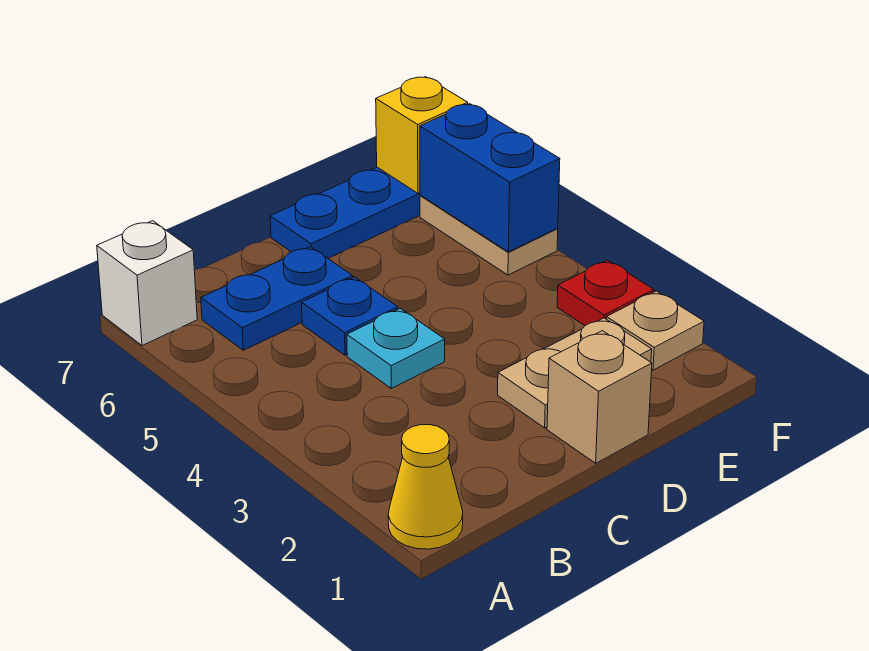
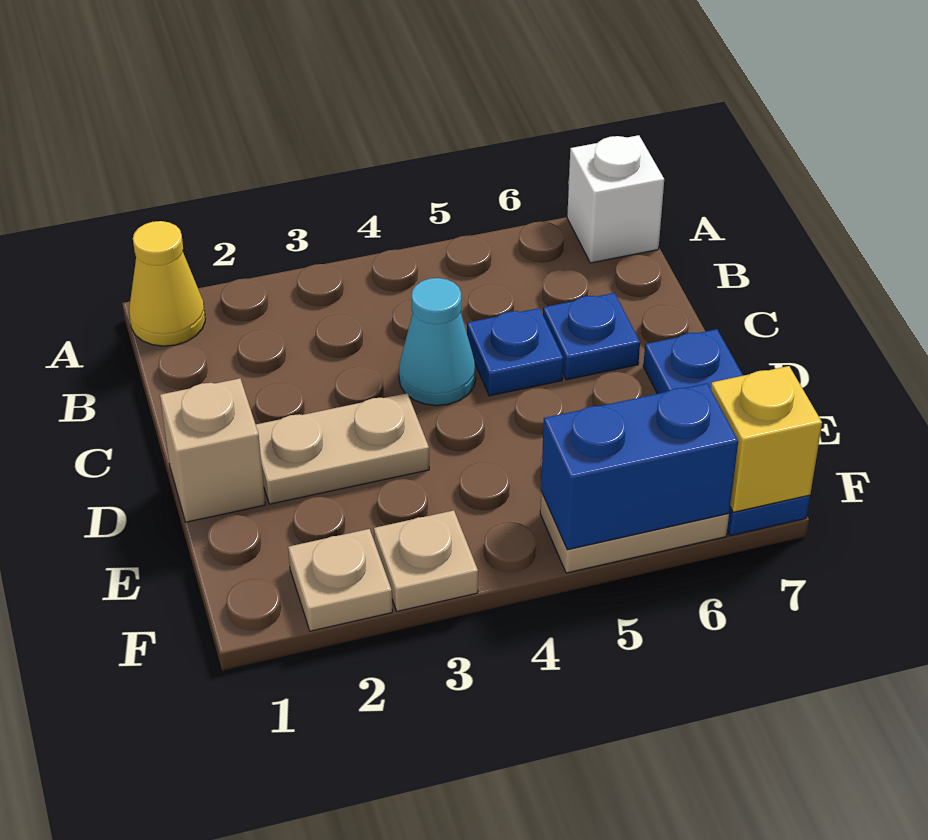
blue plate B6:C6 level 1 -> blue plate C6 level 1
cyan plate C4 level 1 -> cyan cone C4 level 1
tan plate D2:E2 level 1 -> tan plate D2:D3 level 1
red plate F3 level 1 -> tan plate F3 level 1

